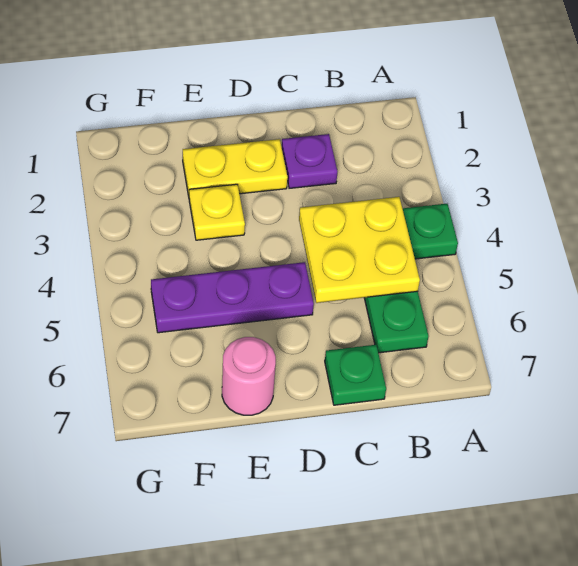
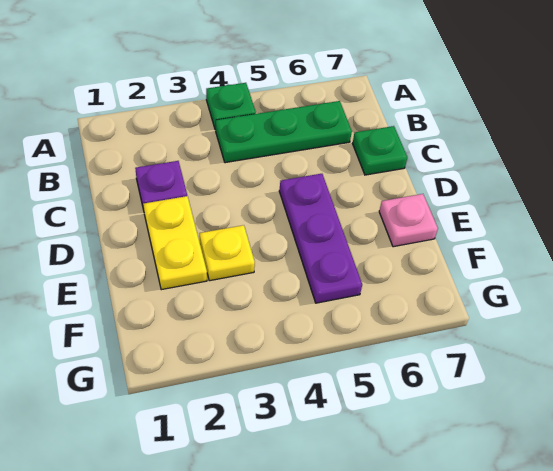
yellow plate B4:C5 level 2 -> none
pink round brick E7 level 1 -> pink plate E7 level 1

